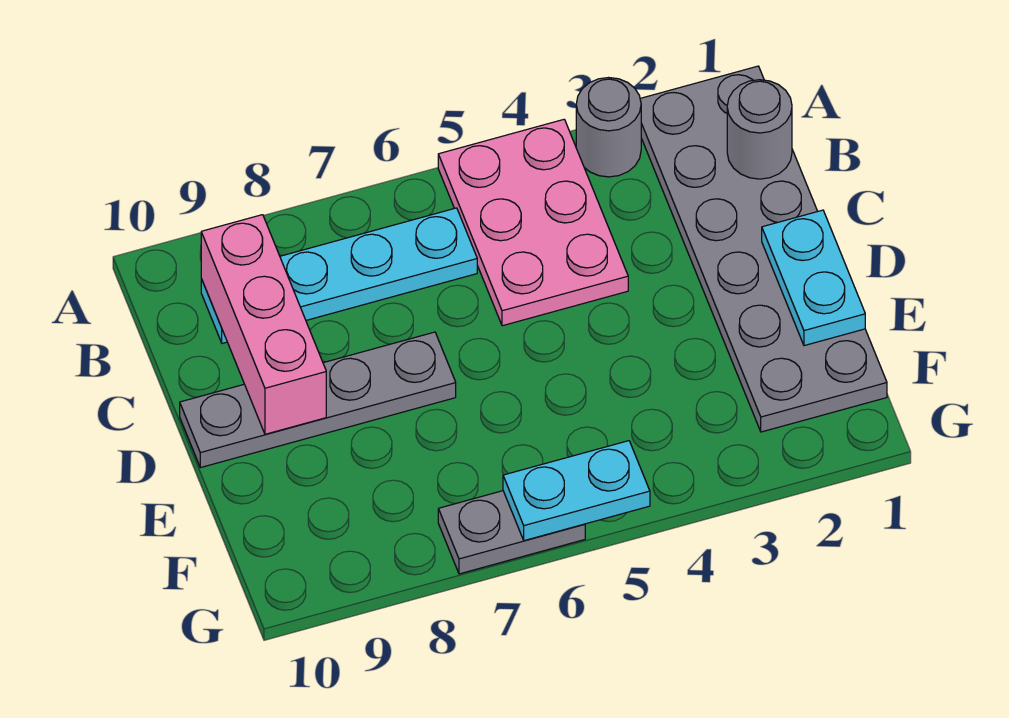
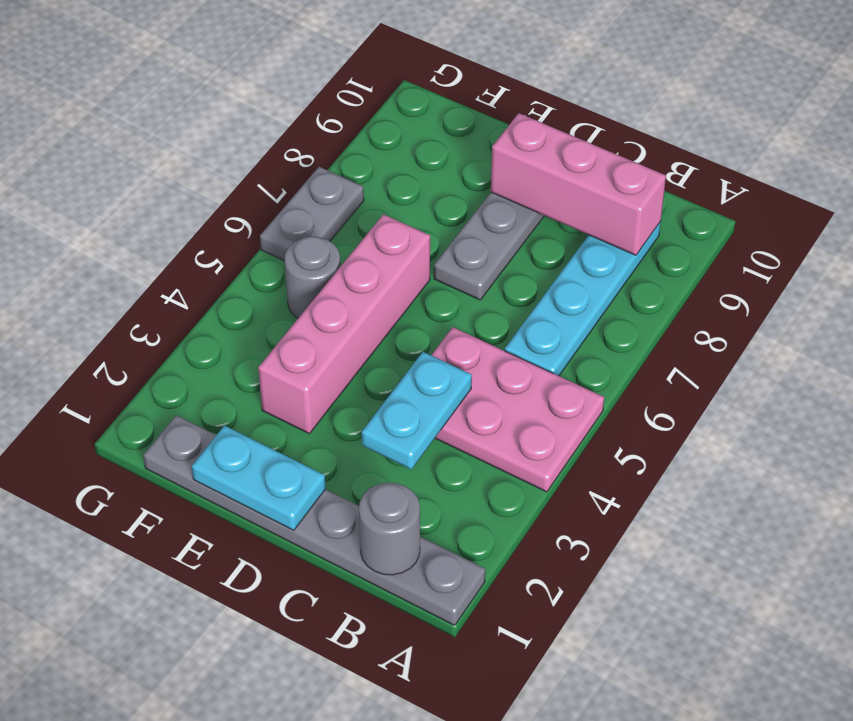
grey plate A1:F2 level 1 -> grey plate A1:F1 level 1
grey round brick A3 level 1 -> grey round brick F5 level 1
none -> pink brick E3:E6 level 1
cyan plate G5:G6 level 2 -> cyan plate C3:C4 level 2

